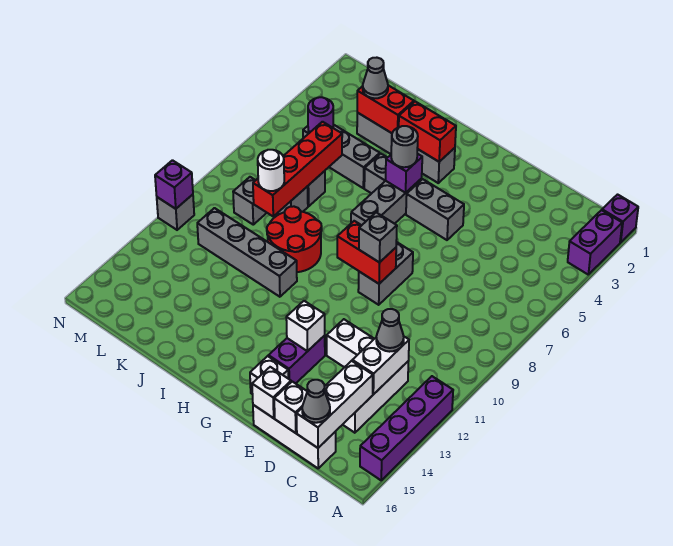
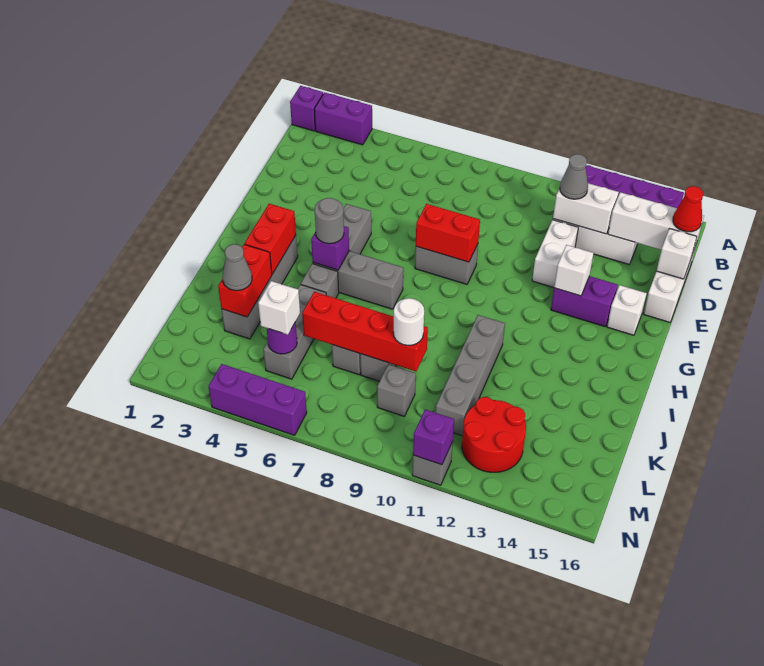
grey cone C16 level 3 -> red cone C16 level 3
white brick E16 level 2 -> white brick L5 level 3
red brick F9:G9 level 2 -> red brick F8:F9 level 2
grey brick F9 level 3 -> none
red round brick I9:J10 level 1 -> red round brick L12:M13 level 1
none -> purple brick N4:N6 level 1

